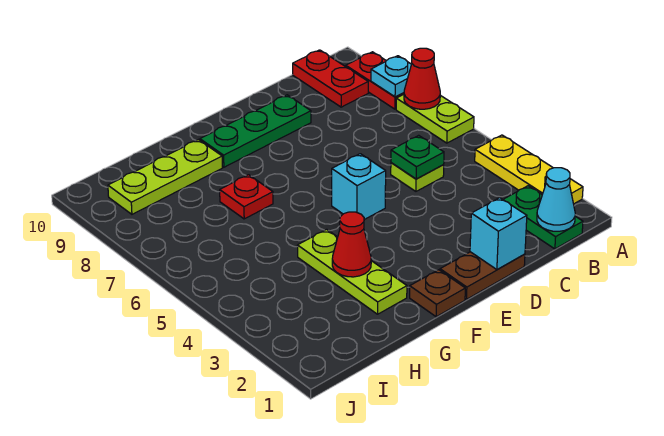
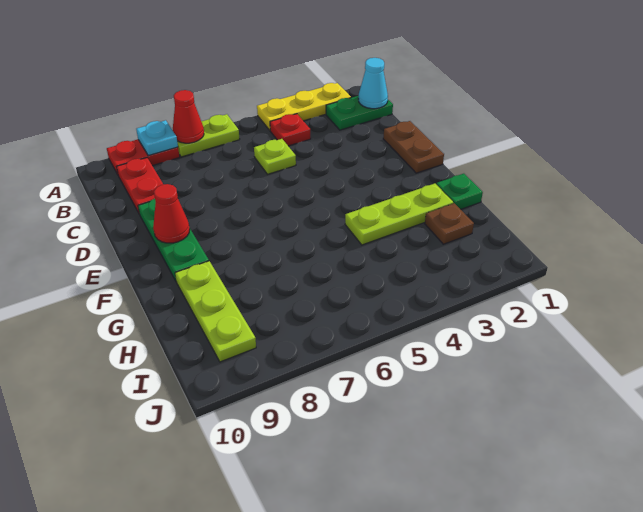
red plate B9:B10 level 1 -> red plate B9:C9 level 1
green plate C5 level 2 -> green plate G1 level 1
cyan brick D1 level 2 -> none
cyan brick E5 level 1 -> none
brown plate F1 level 1 -> brown plate H2 level 1
red cone G3 level 2 -> red cone E9 level 2
red plate G7 level 1 -> red plate B4 level 1

